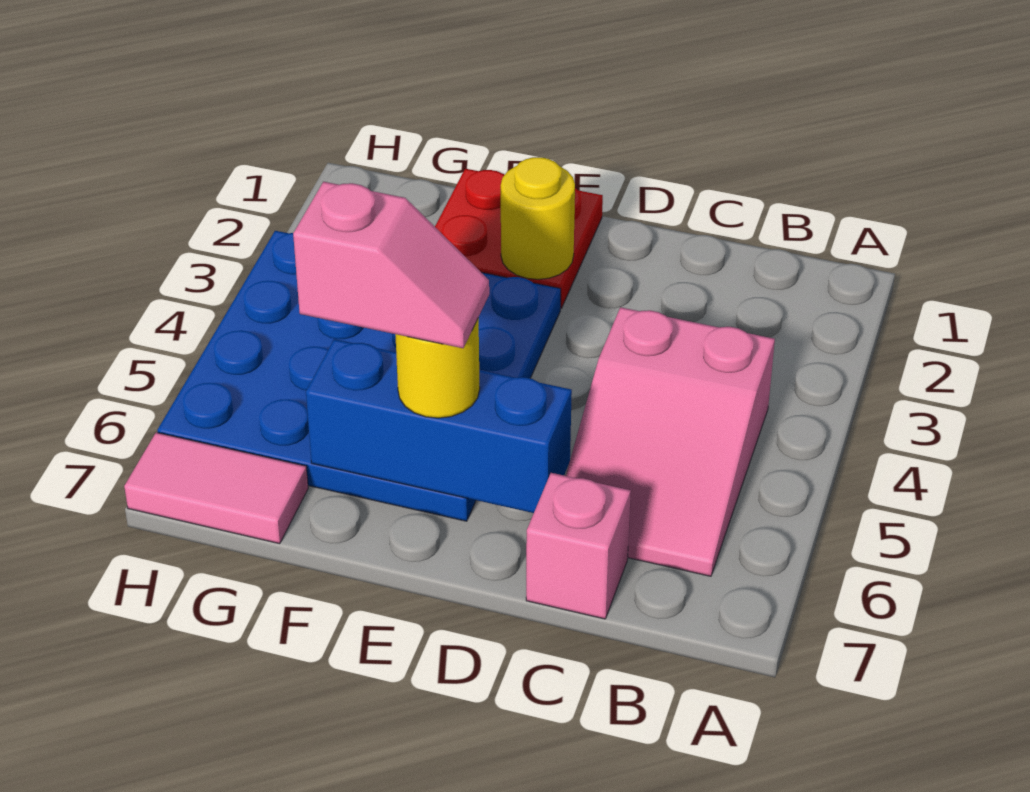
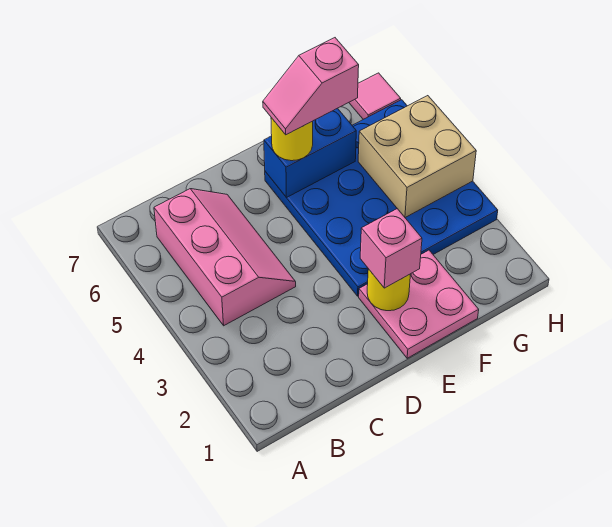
pink slope B4:C6 level 1 top 4 -> pink slope B4:C6 level 1 top B
pink brick C7 level 1 -> pink brick E2 level 3
blue brick D6:F6 level 2 -> blue brick E6:F6 level 2
red plate E1:F2 level 1 -> pink plate E1:F2 level 1
none -> tan brick G4:H5 level 2
pink tile G7:H7 level 1 -> pink tile H7 level 1

